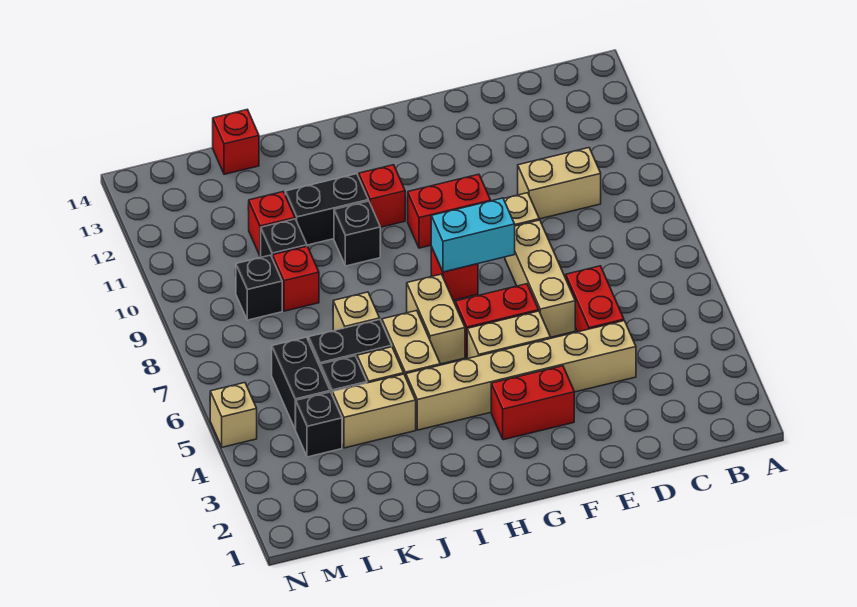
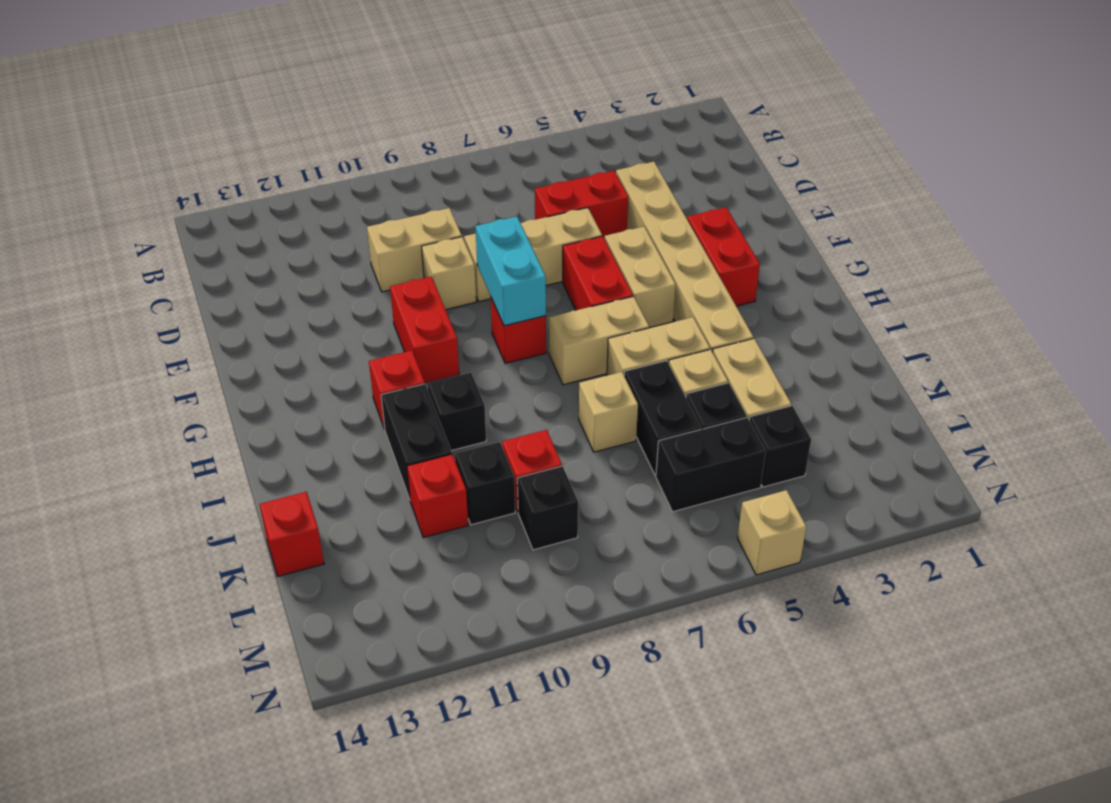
tan brick C10:D10 level 1 -> tan brick D9:D10 level 1

